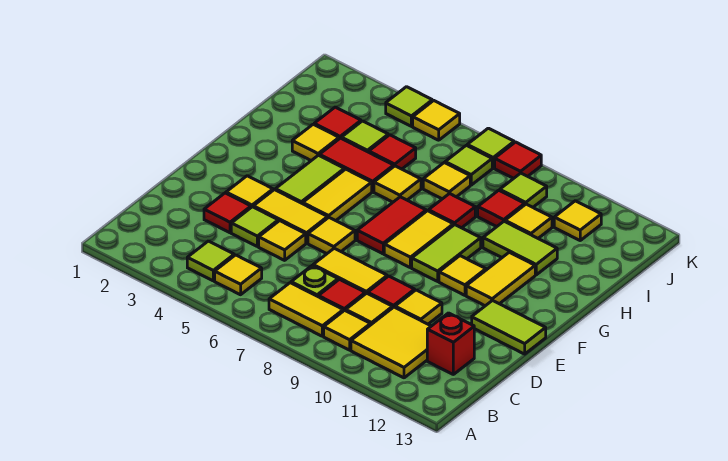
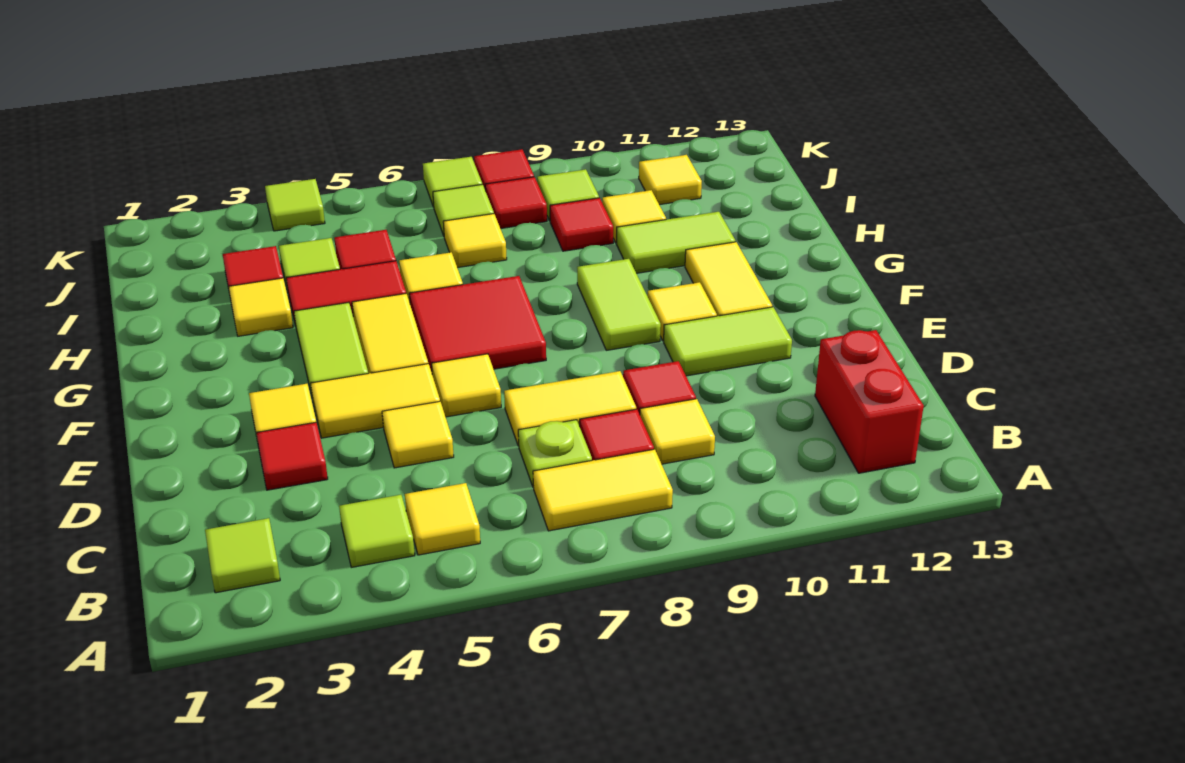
yellow tile B9 level 1 -> none
yellow tile B10:C11 level 1 -> none
red brick C12 level 1 -> red brick B12:C12 level 1
lime tile D4 level 1 -> lime tile B2 level 1
yellow tile D10 level 1 -> none
lime tile E12:E13 level 1 -> lime tile E10:E11 level 1
red tile F7:G7 level 1 -> red tile F6:G7 level 1
yellow tile F8:G8 level 1 -> none
red tile H8 level 1 -> red tile J8 level 1
yellow tile K5 level 1 -> none

